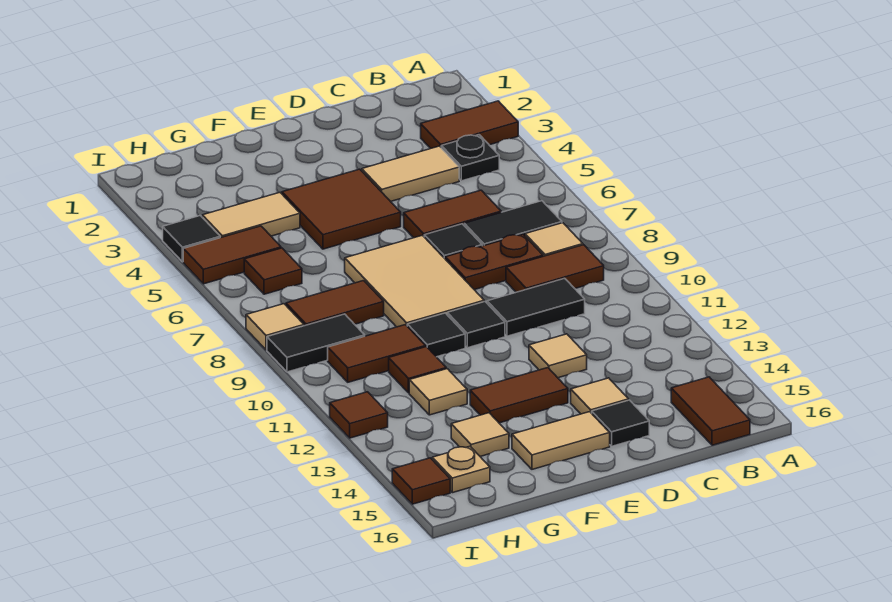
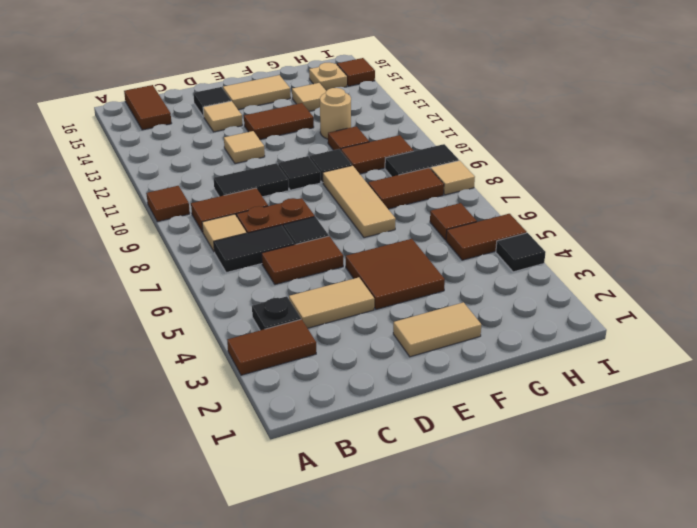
tan tile E7:F9 level 1 -> tan tile F7:F9 level 1
tan tile G4:H4 level 1 -> tan tile E2:F2 level 1
tan tile G12 level 1 -> tan round brick G12 level 1
brown tile I12 level 1 -> brown tile A10 level 1

